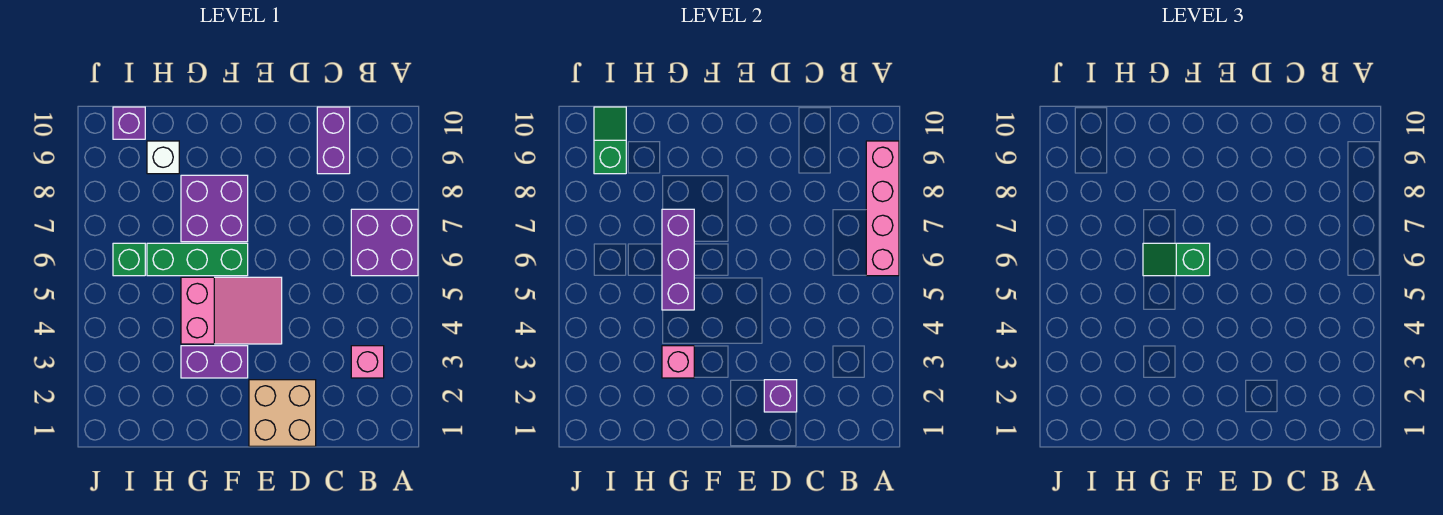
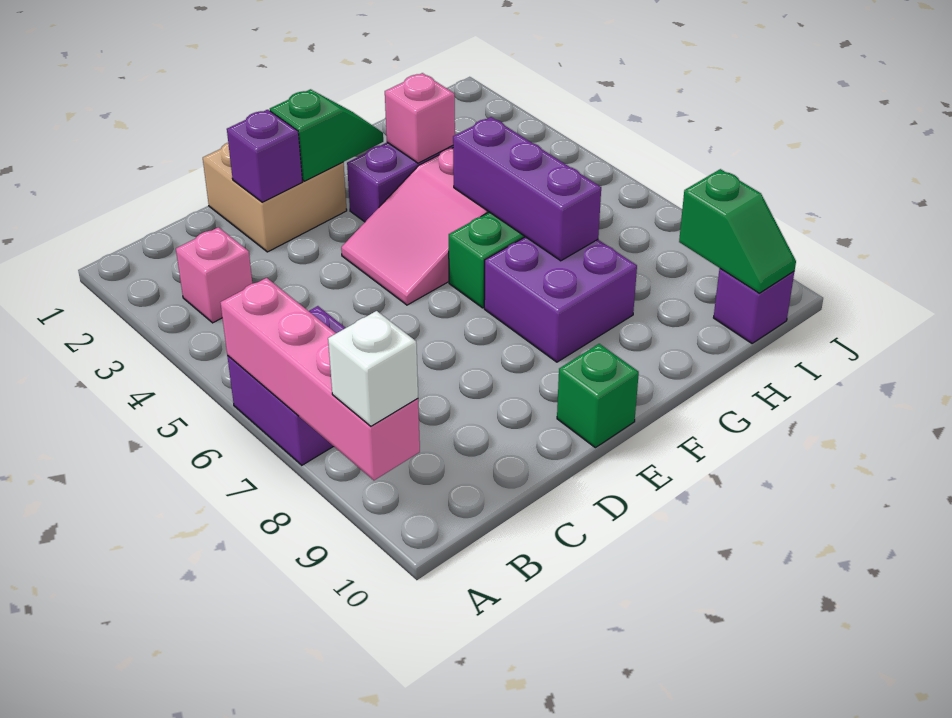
purple brick C9:C10 level 1 -> none
green slope F6:G6 level 3 top F -> green slope E2:F2 level 2 top E
white brick H9 level 1 -> white brick A9 level 3
green brick I6 level 1 -> green brick E10 level 1

